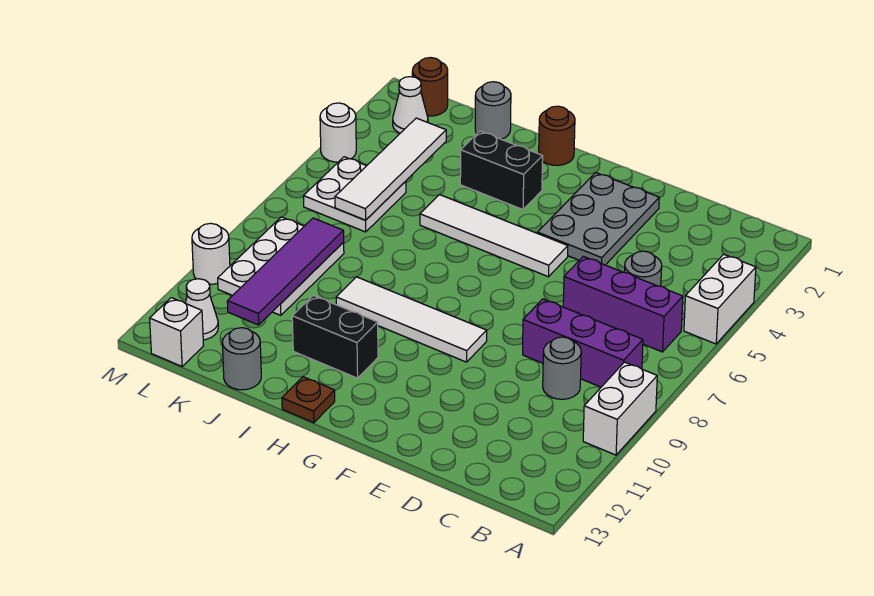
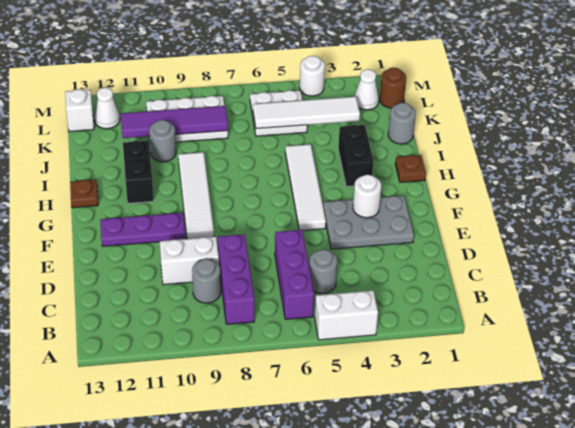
white brick A9:A10 level 1 -> white brick D9:D10 level 1
none -> purple plate F10:F12 level 1
brown round brick H1 level 1 -> brown plate H1 level 1
grey round brick J13 level 1 -> grey round brick J10 level 1
white round brick M10 level 1 -> white round brick F3 level 2

